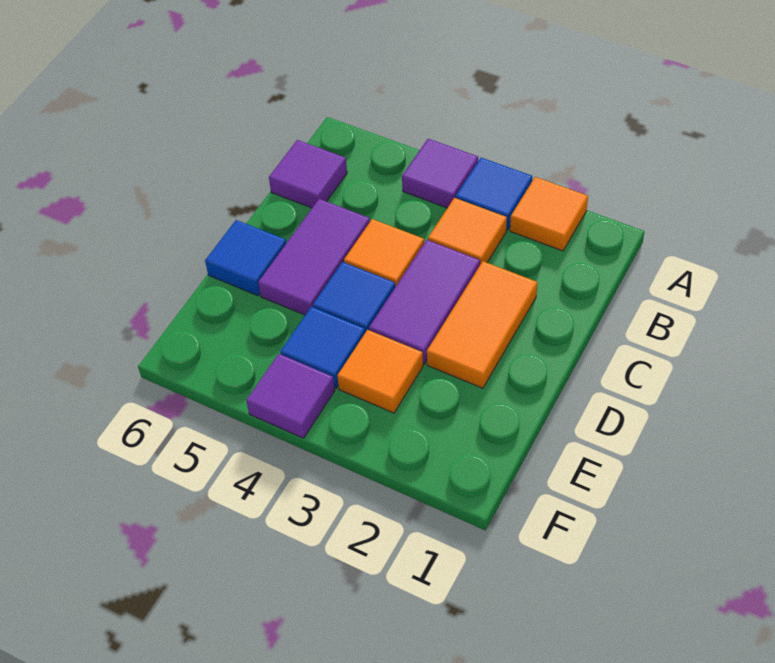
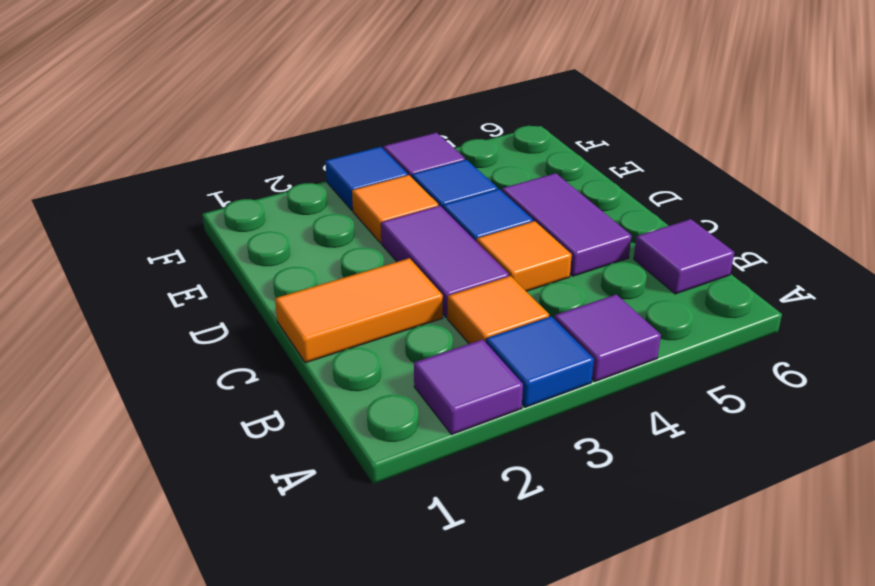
orange tile A2 level 1 -> purple tile A2 level 1
orange tile C2:D2 level 1 -> orange tile C1:C2 level 1
blue tile D6 level 1 -> blue tile F3 level 1

